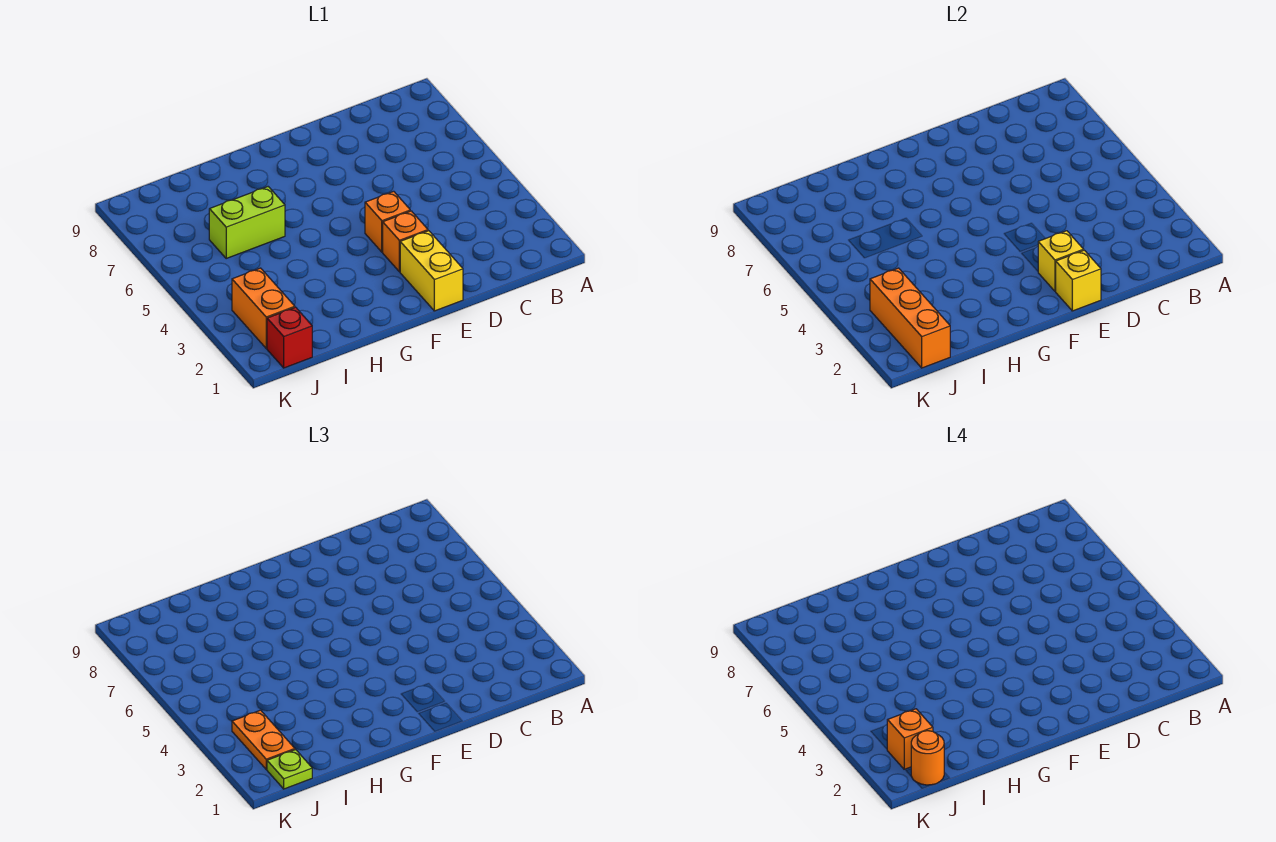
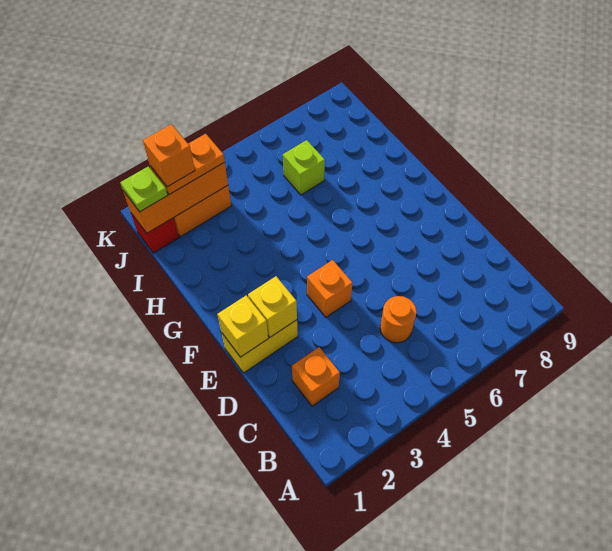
orange brick E3 level 1 -> orange brick C2 level 1
lime brick H6:I6 level 1 -> lime brick I6 level 1
orange round brick J1 level 4 -> orange round brick C5 level 1

